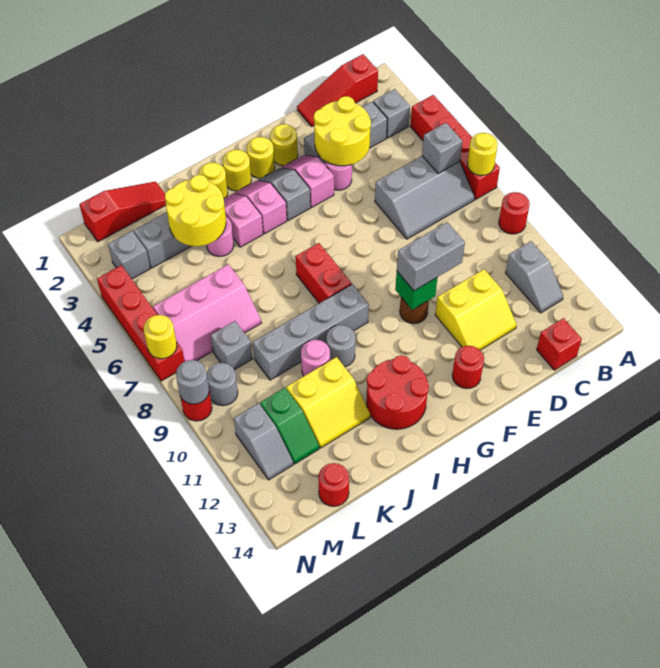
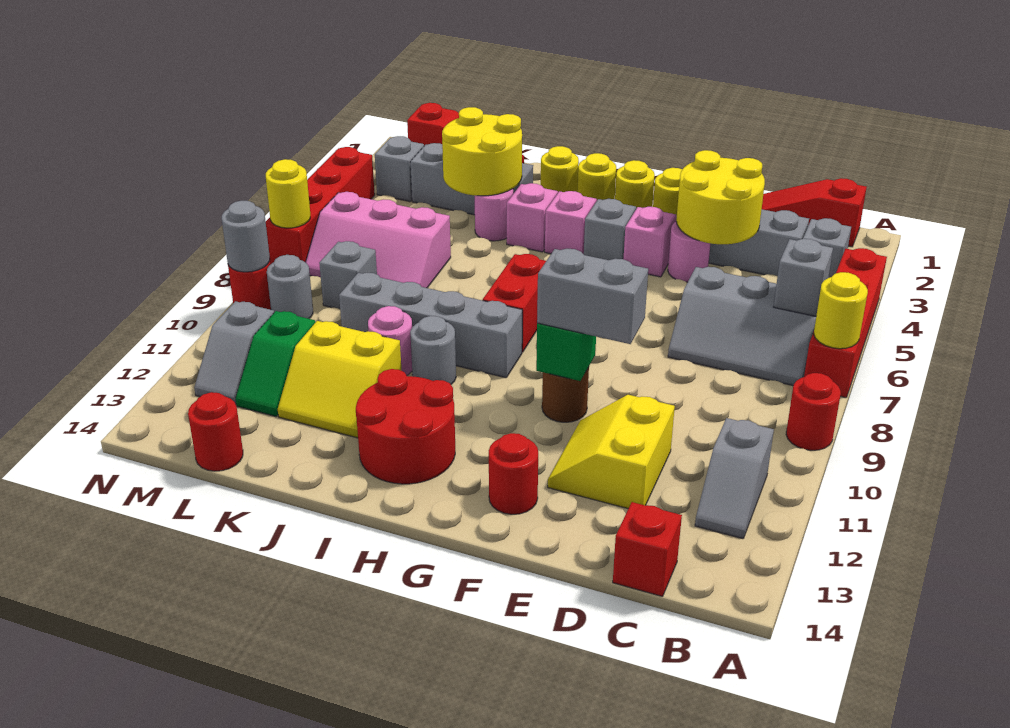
yellow slope D11:E12 level 1 top 11 -> yellow slope D11:E12 level 1 top D

